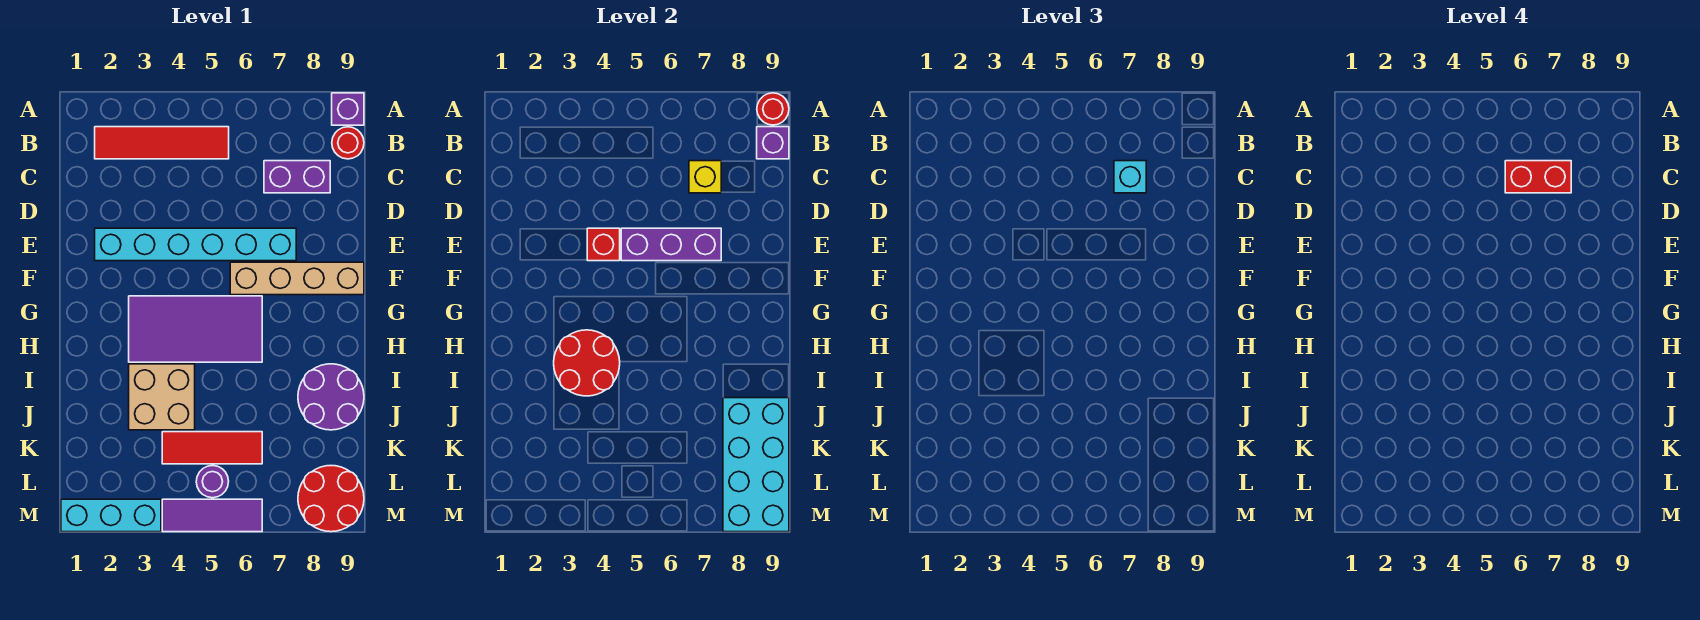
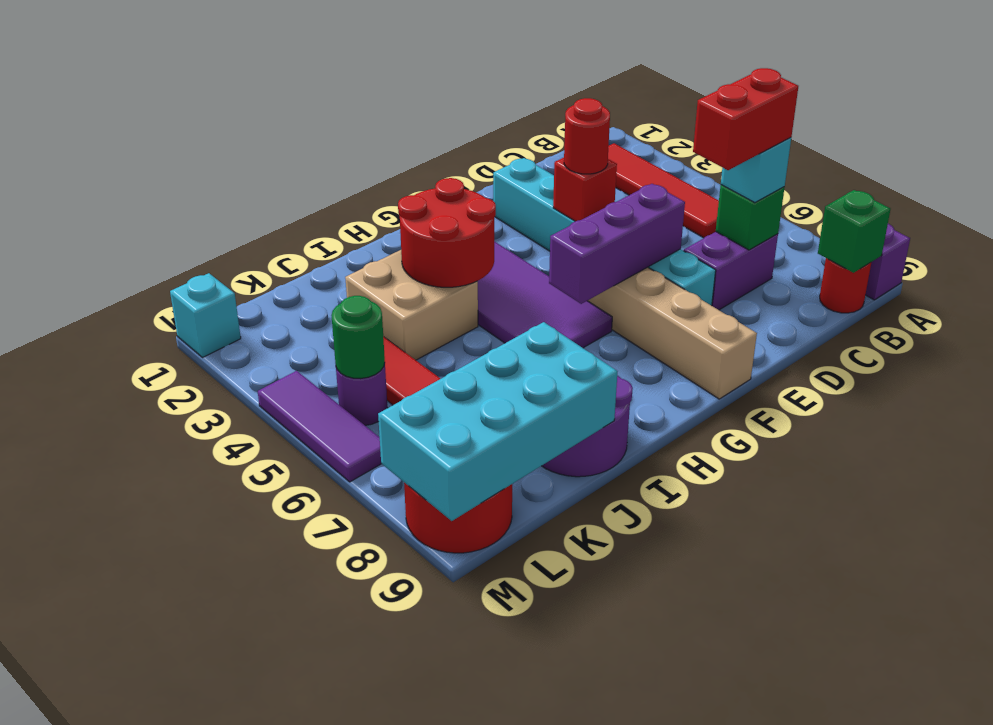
red round brick A9 level 2 -> red round brick E4 level 3
purple brick B9 level 2 -> green brick B9 level 2
red brick C6:C7 level 4 -> red brick C7:D7 level 4
purple brick C7:C8 level 1 -> purple brick C7:D7 level 1
yellow brick C7 level 2 -> green brick C7 level 2
purple brick E5:E7 level 2 -> purple brick E6:G6 level 2
none -> green round brick L5 level 2
cyan brick M1:M3 level 1 -> cyan brick M1 level 1

